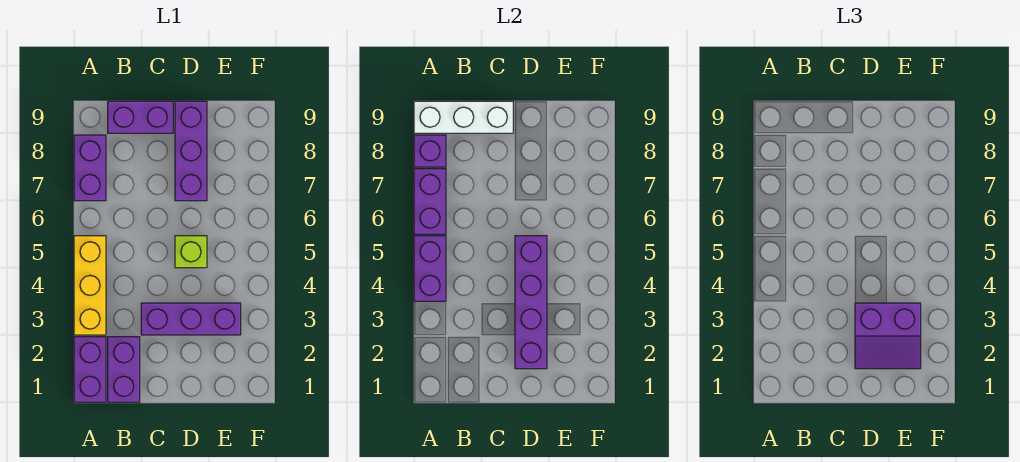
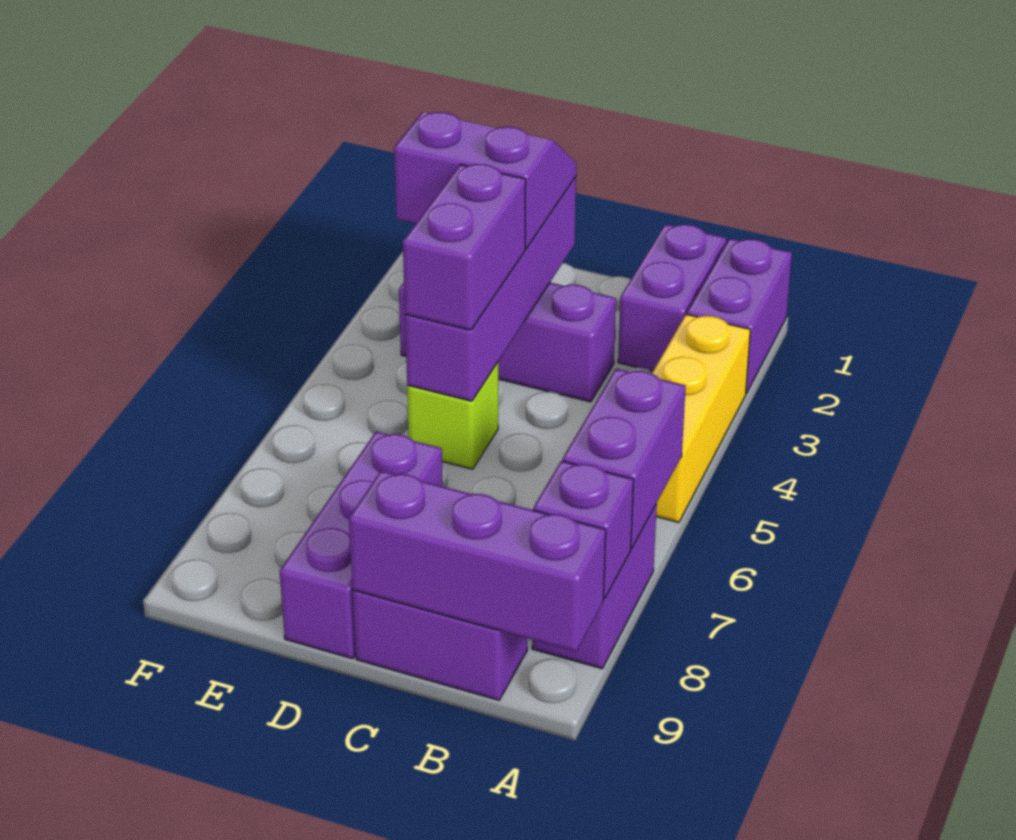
purple brick A4:A5 level 2 -> purple brick D4:D5 level 3
white brick A9:C9 level 2 -> purple brick A9:C9 level 2

